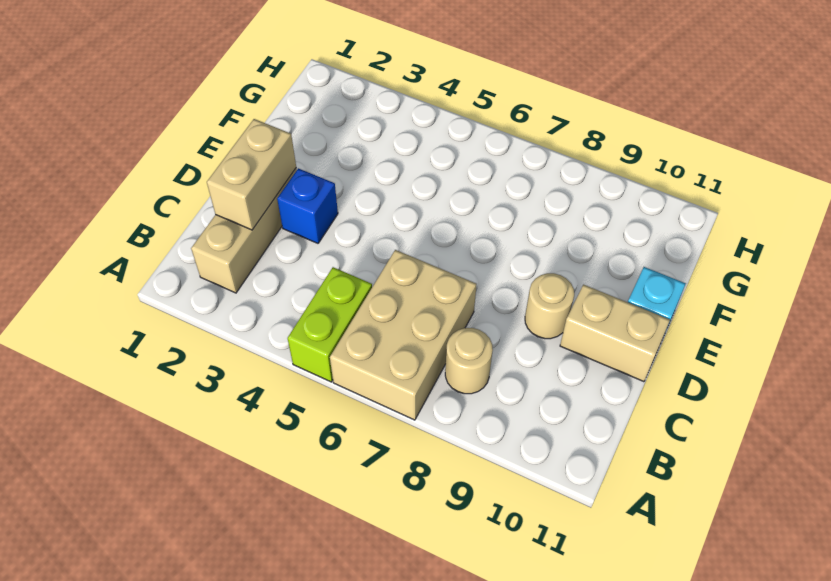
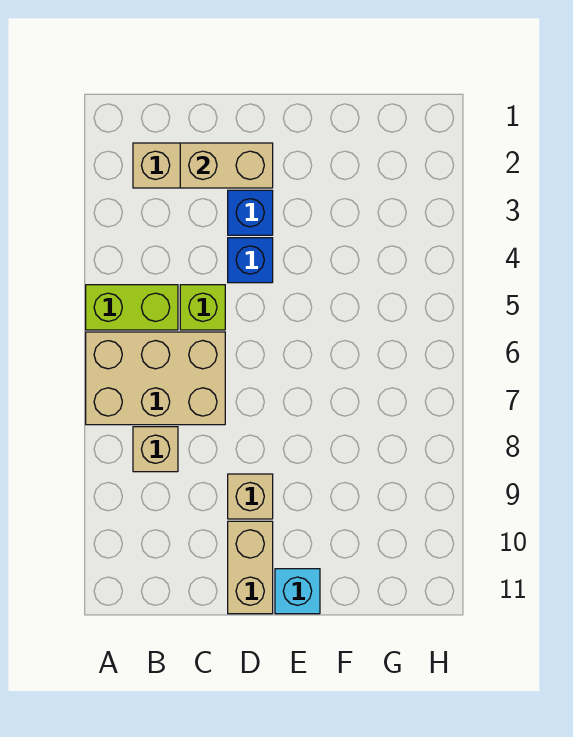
tan round brick B8 level 1 -> tan brick B8 level 1
none -> lime brick C5 level 1
none -> blue brick D4 level 1
tan round brick D9 level 1 -> tan brick D9 level 1

